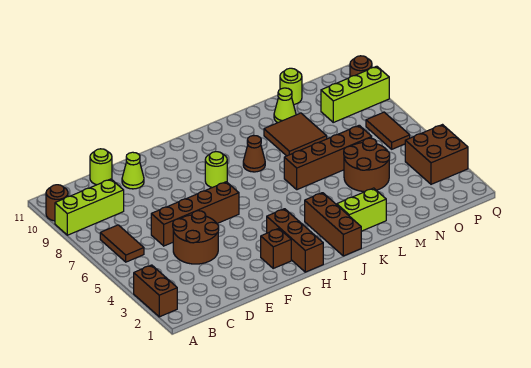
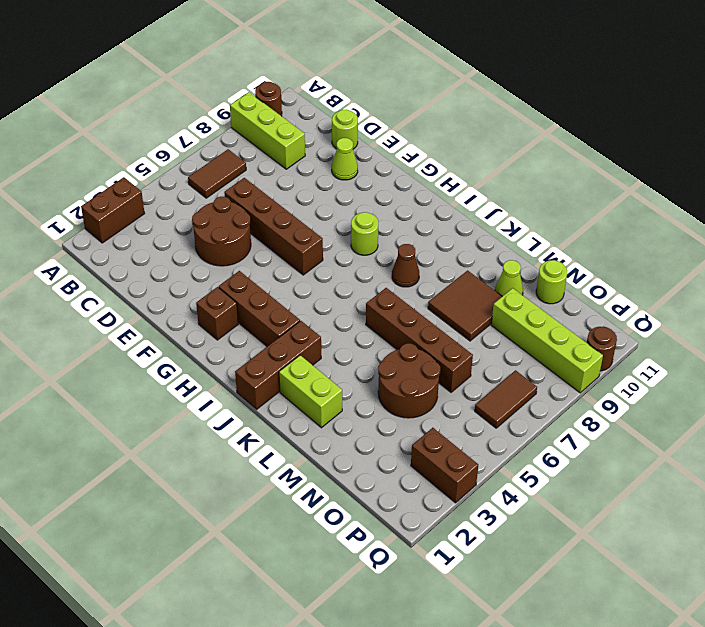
brown brick H1:H3 level 1 -> brown brick G3:I3 level 1
lime brick O9:Q9 level 1 -> lime brick N9:Q9 level 1
brown brick P3:Q4 level 1 -> brown brick P3:Q3 level 1

